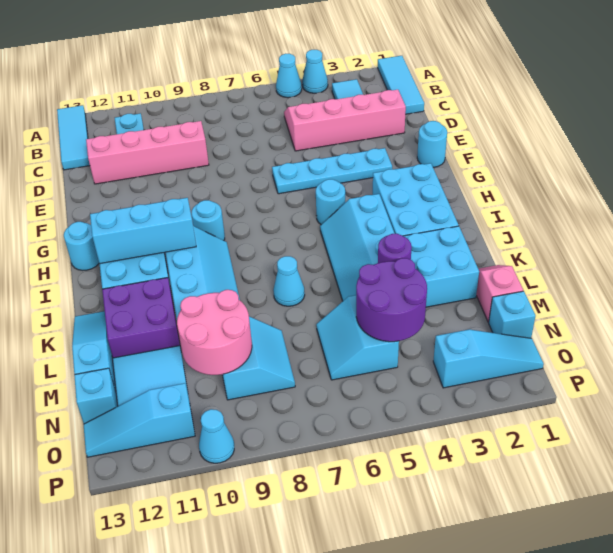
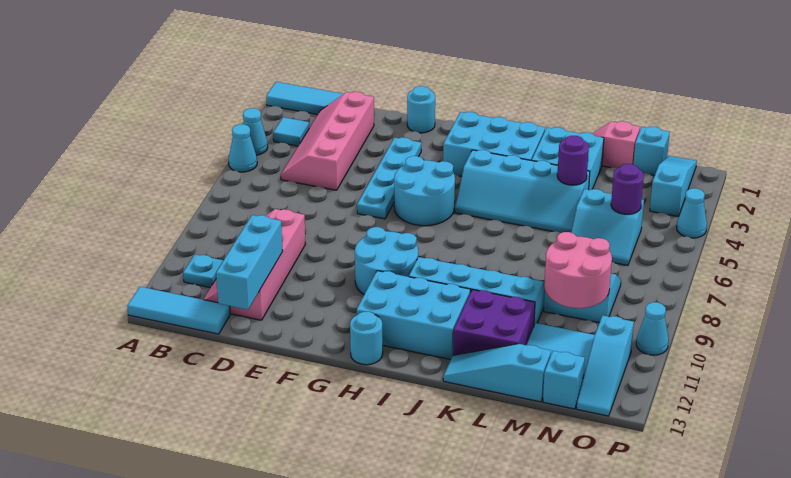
cyan round brick H5 level 1 -> cyan round brick G5:H6 level 1
cyan round brick H9 level 1 -> cyan round brick G9:H10 level 1
cyan brick I10:I12 level 2 -> cyan brick D11:D13 level 2
cyan cone K7 level 1 -> cyan cone P4 level 1
purple round brick M4:N5 level 2 -> purple round brick N5 level 2

